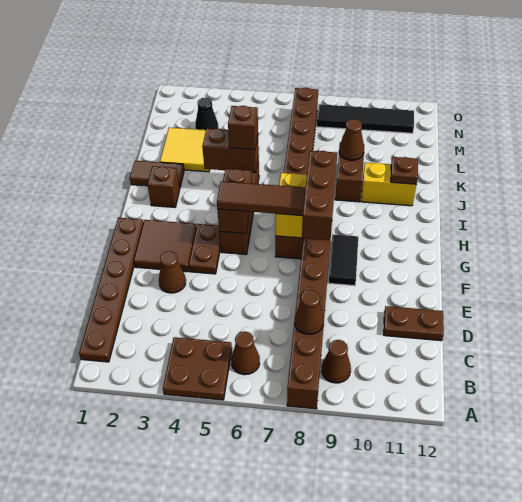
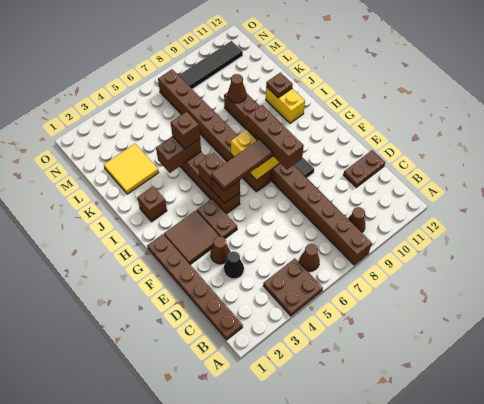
brown cone C8 level 2 -> none
brown tile J1:J2 level 1 -> none
yellow brick J10:J11 level 1 -> yellow brick I11:J11 level 1
black cone M3 level 1 -> black cone D3 level 1

